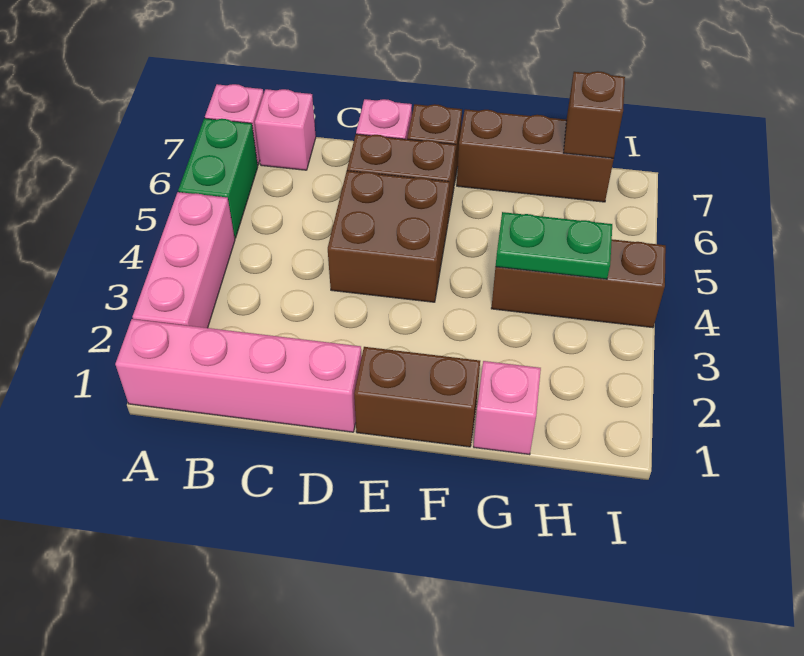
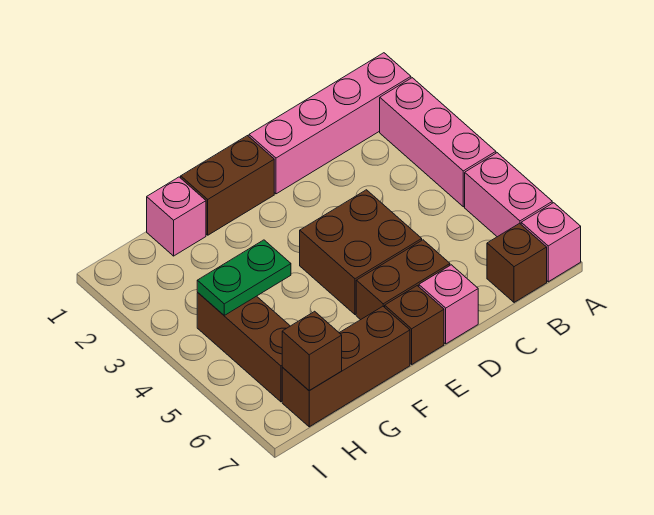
green brick A5:A6 level 1 -> pink brick A5:A6 level 1
pink brick B7 level 1 -> brown brick B7 level 1
brown brick G4:I4 level 1 -> brown brick H4:H6 level 1

